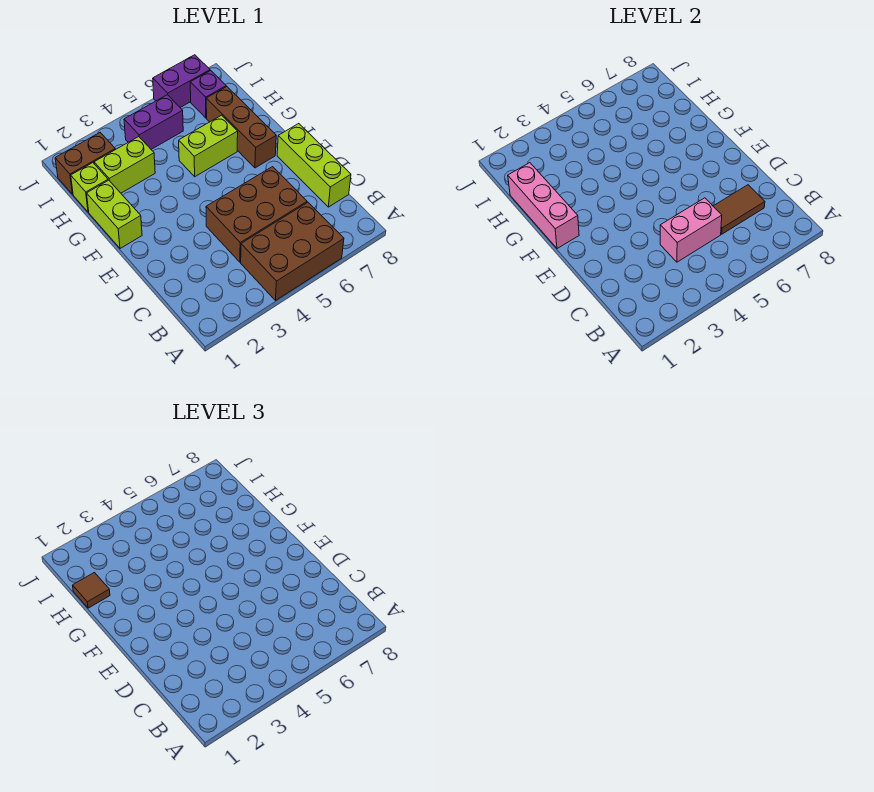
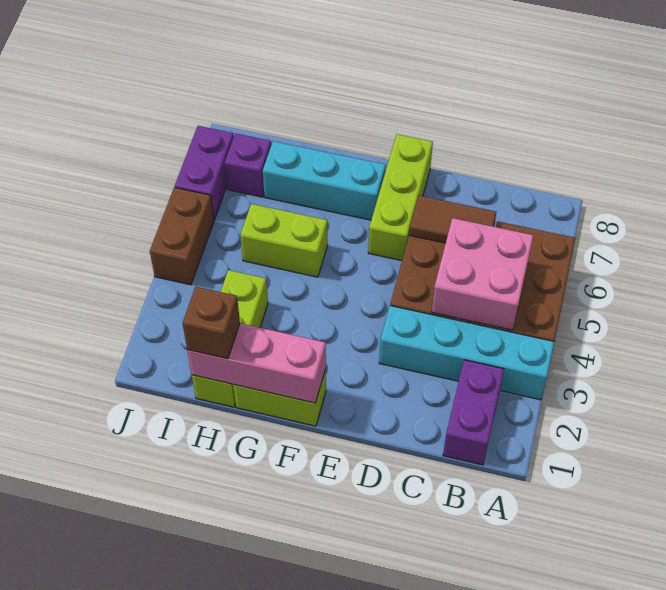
none -> cyan brick A3:D3 level 1
pink brick C4:C5 level 2 -> pink brick B4:C5 level 2
brown tile C6:C7 level 2 -> brown tile C6:D6 level 2
lime brick C8:E8 level 1 -> lime brick E6:E8 level 1
brown brick F7:H7 level 1 -> cyan brick F7:H7 level 1
lime brick G5:G6 level 1 -> lime brick G5:H5 level 1
brown tile H1 level 3 -> brown brick H1 level 3
brown brick I1:I2 level 1 -> brown brick J4:J5 level 1
purple brick I4:I5 level 1 -> purple brick B1:B2 level 1

